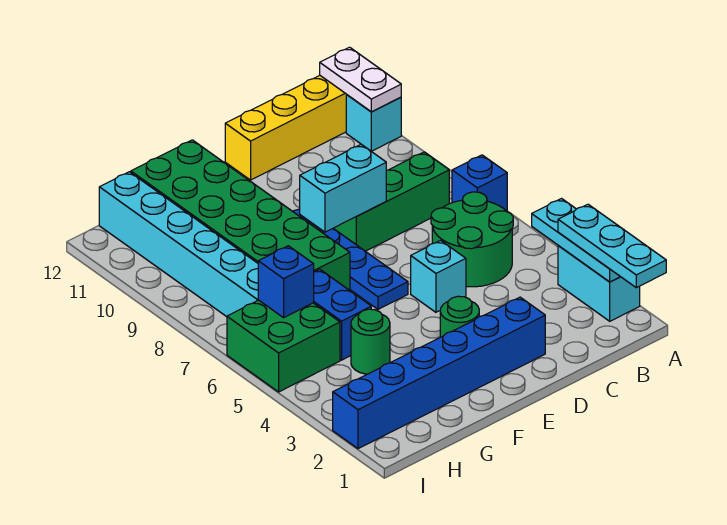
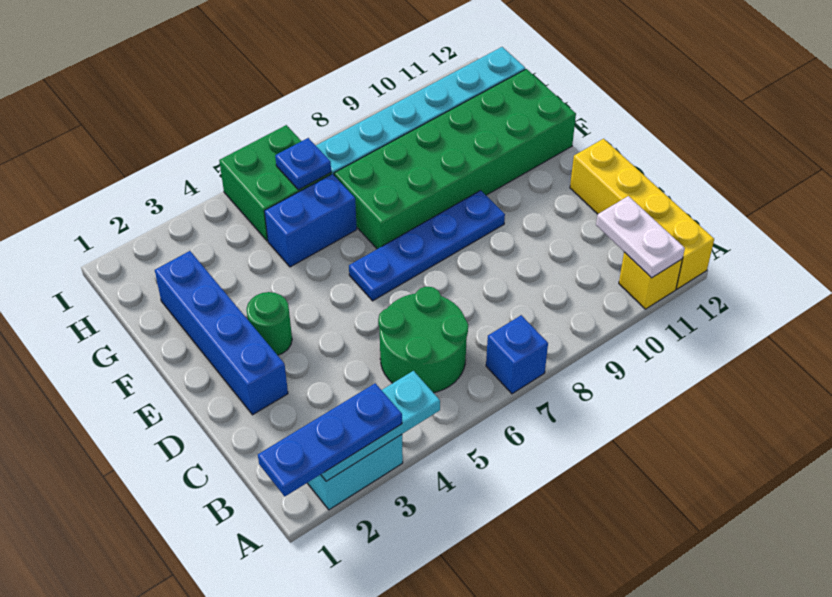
cyan plate A1:A3 level 3 -> blue plate A1:A3 level 3
cyan brick A11 level 1 -> yellow brick A11 level 1
white plate A11:A12 level 2 -> white plate A11:B11 level 2
green brick B8:D8 level 1 -> none
blue brick D2:I2 level 1 -> blue brick D2:G2 level 1
cyan brick D5 level 1 -> none
cyan brick D8:E8 level 2 -> none
green round brick G4 level 1 -> none
blue brick H6 level 2 -> blue plate H6 level 2

